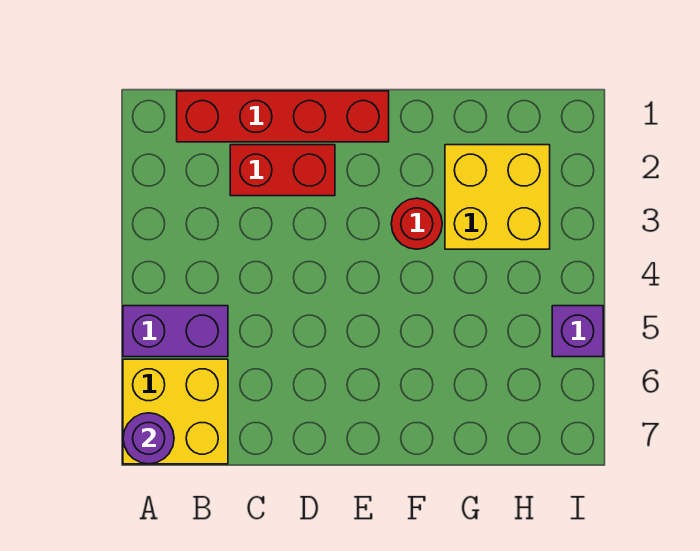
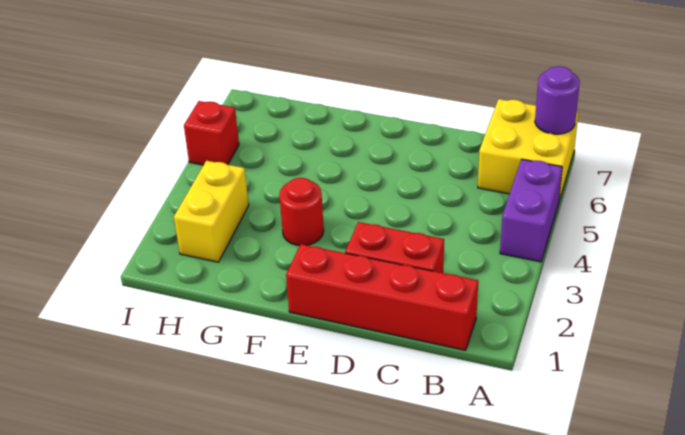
purple brick A5:B5 level 1 -> purple brick A4:A5 level 1
yellow brick G2:H3 level 1 -> yellow brick H2:H3 level 1
purple brick I5 level 1 -> red brick I5 level 1

